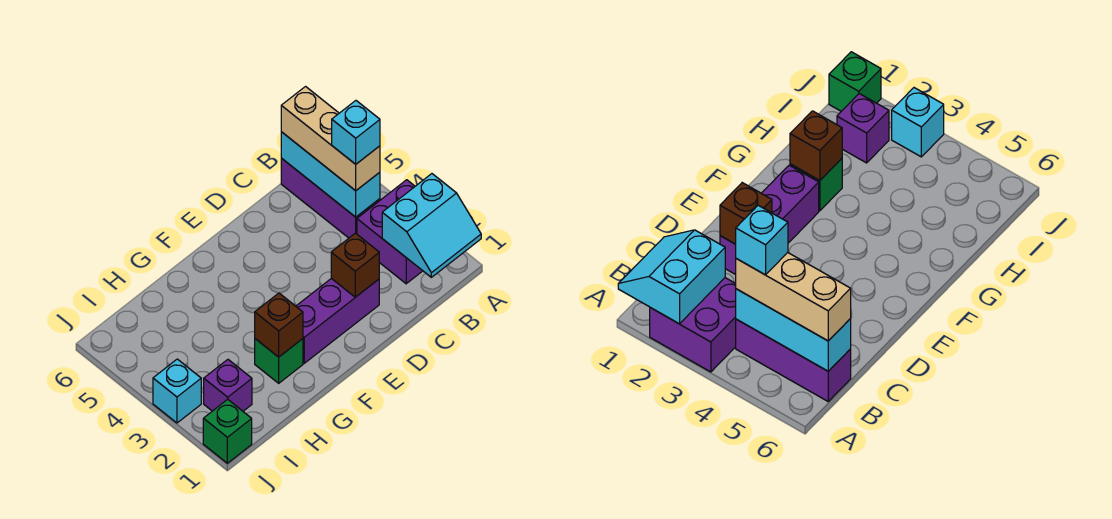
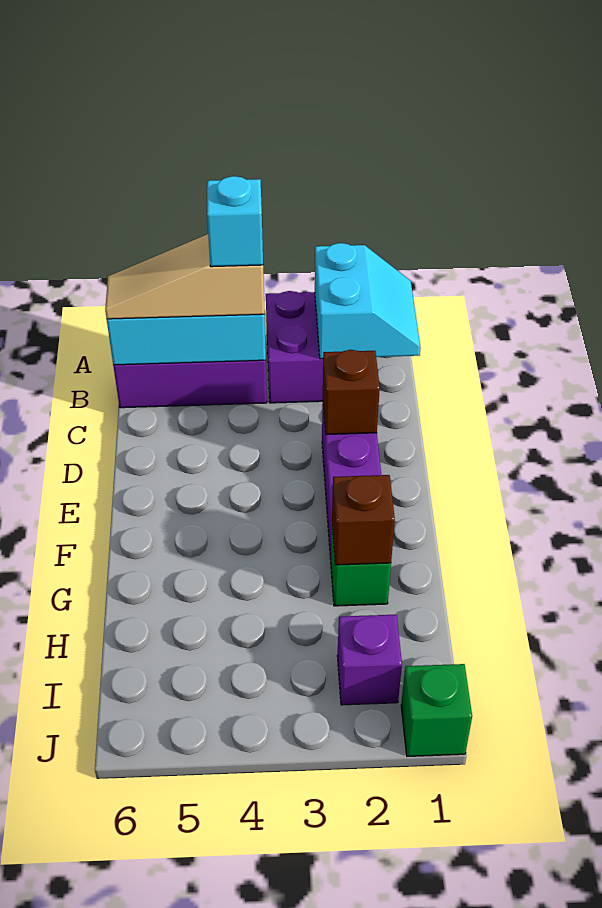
tan brick B4:B6 level 3 -> tan slope B4:B6 level 3 top 4
cyan brick J3 level 1 -> none

